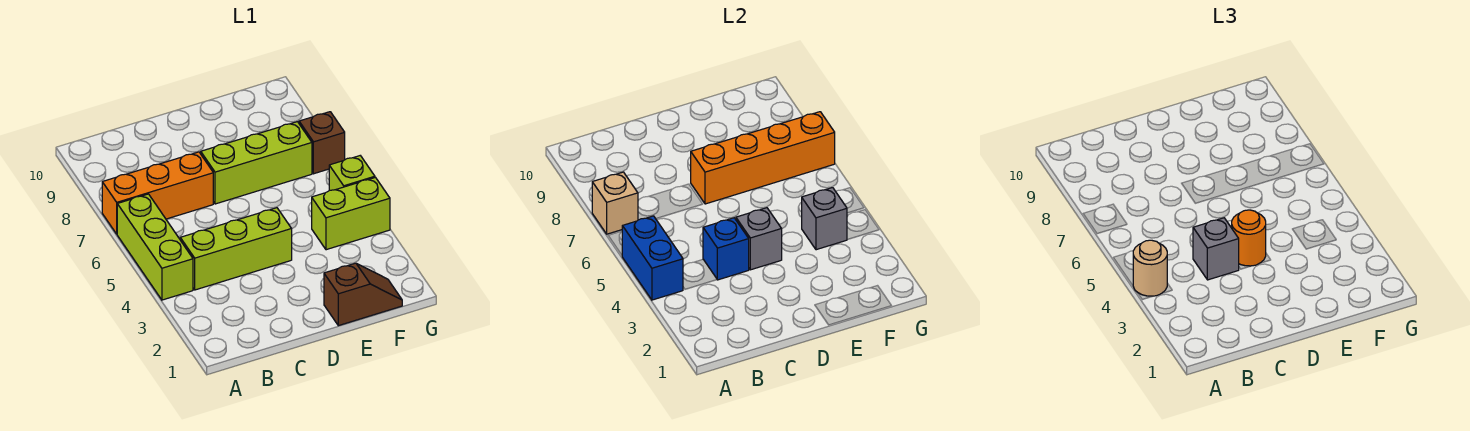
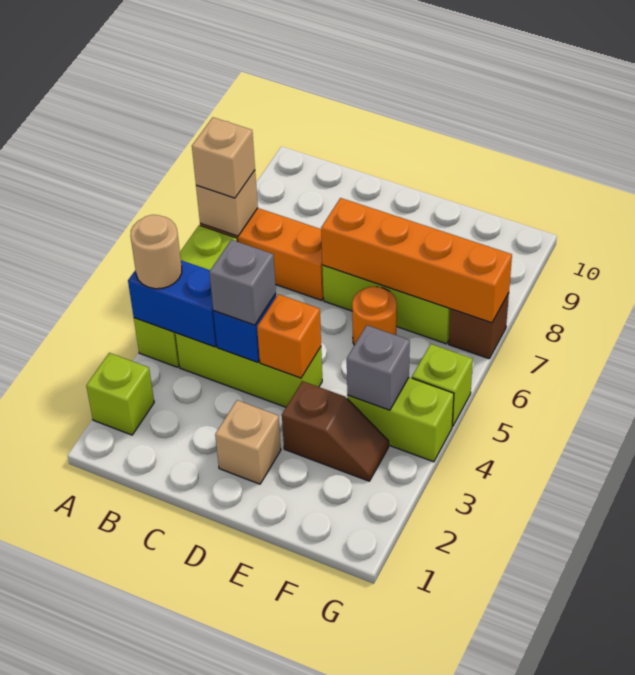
none -> lime brick A2 level 1
blue brick A4:A5 level 2 -> blue brick A4:B4 level 2
none -> tan brick A7 level 3
none -> tan brick D2 level 1
grey brick D4 level 2 -> orange brick D4 level 2
orange round brick D4 level 3 -> orange round brick E6 level 1
brown slope E1:F1 level 1 top E -> brown slope E3:F3 level 1 top E

